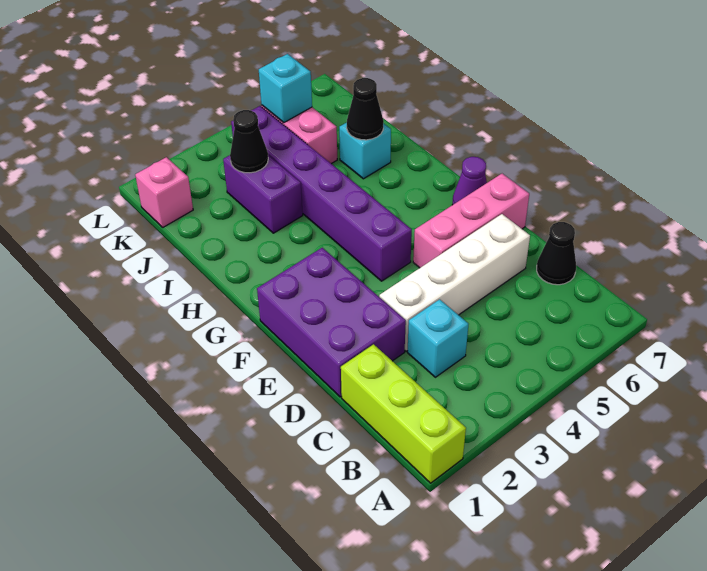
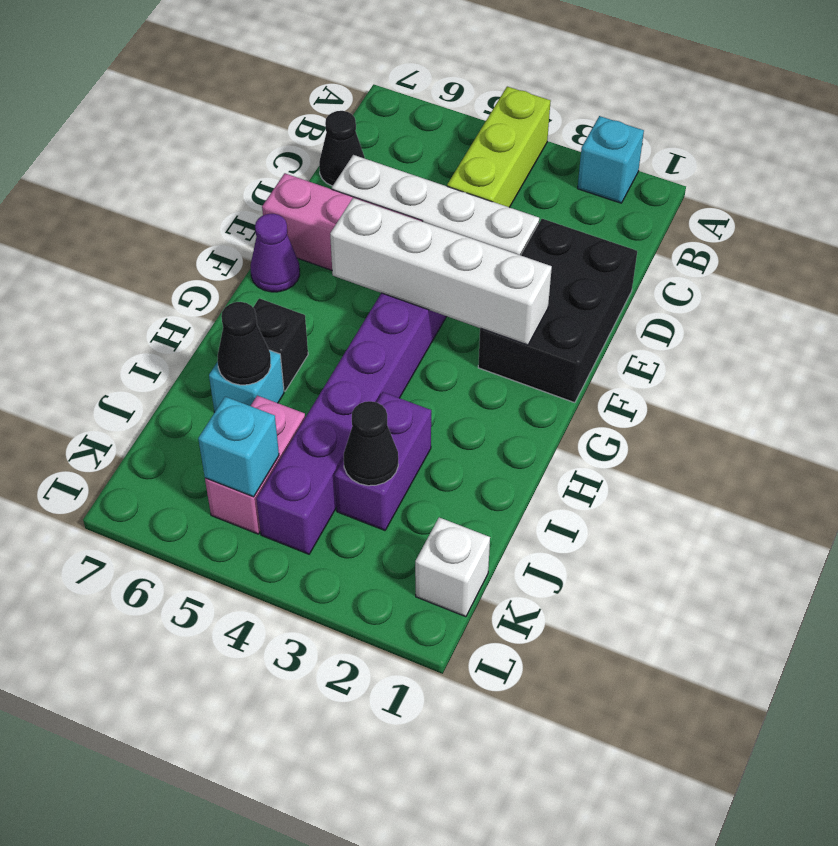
lime brick A1:C1 level 1 -> lime brick A4:C4 level 1
cyan brick C3 level 1 -> cyan brick A2 level 1
purple brick D1:F2 level 1 -> black brick D1:F2 level 1
none -> white brick F2:F5 level 2
none -> black brick H6 level 1
pink brick K1 level 1 -> white brick K1 level 1

